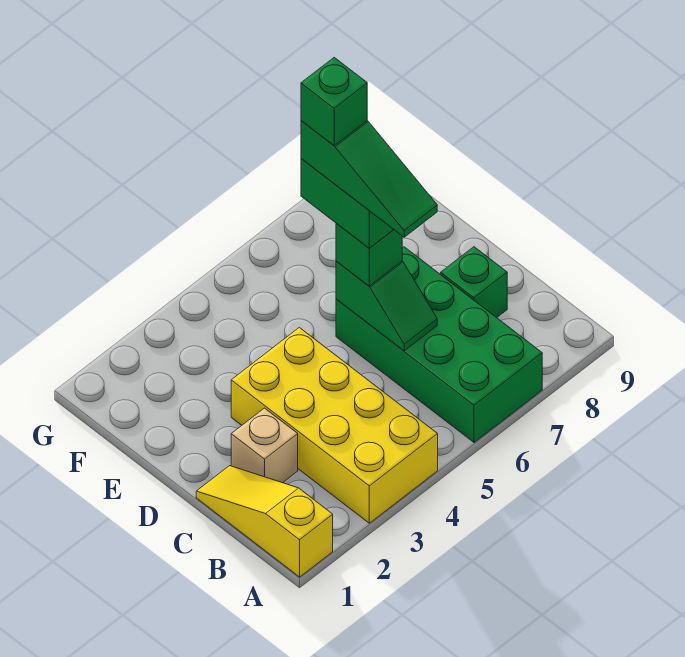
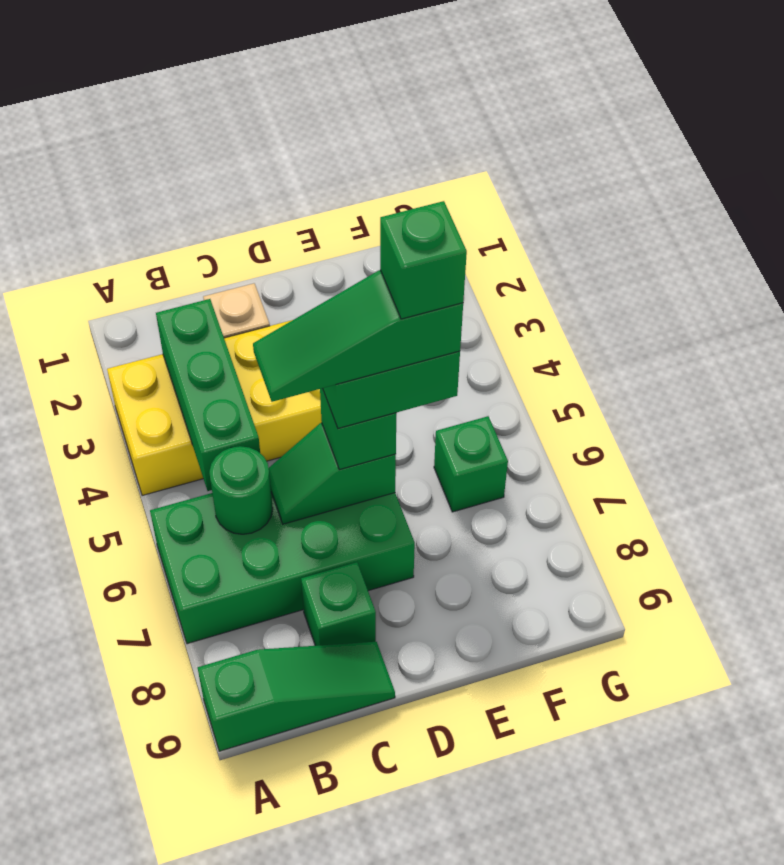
yellow slope A1:C1 level 1 top A -> none
none -> green slope A9:C9 level 1 top A
none -> green brick B3:B5 level 2
none -> green round brick B6 level 2
none -> green brick F6 level 1

